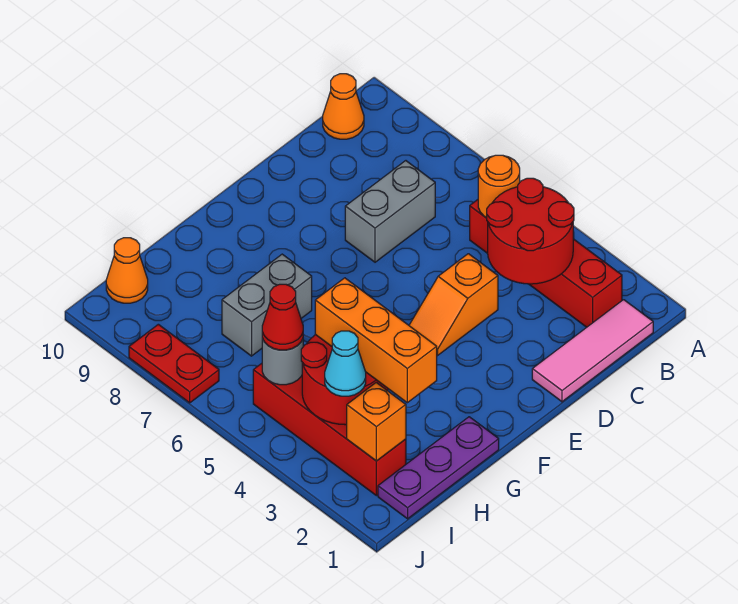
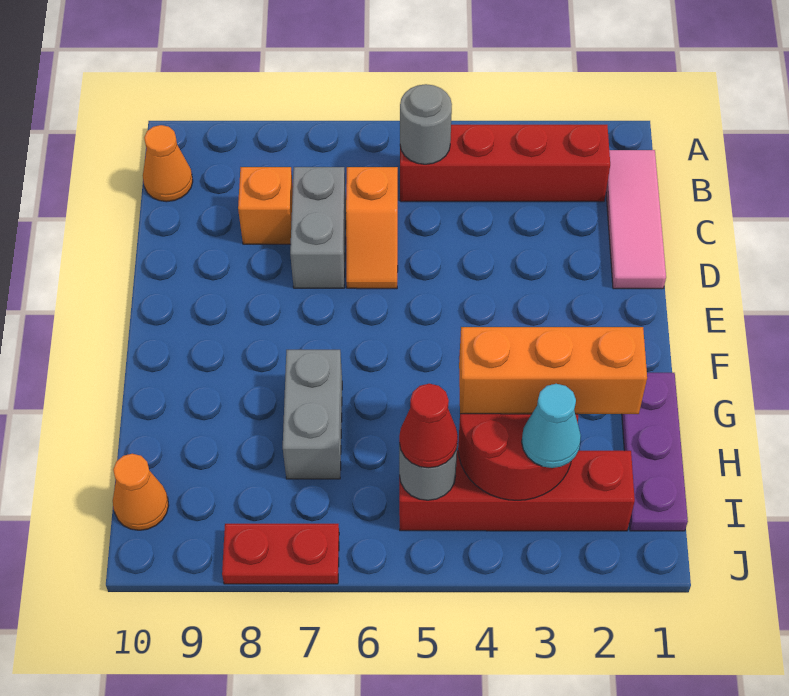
red round brick B3:C4 level 2 -> none
orange round brick B5 level 2 -> grey round brick B5 level 2
orange slope D4:E4 level 1 top D -> orange slope C6:D6 level 1 top C
orange brick I2 level 2 -> orange brick C8 level 1

